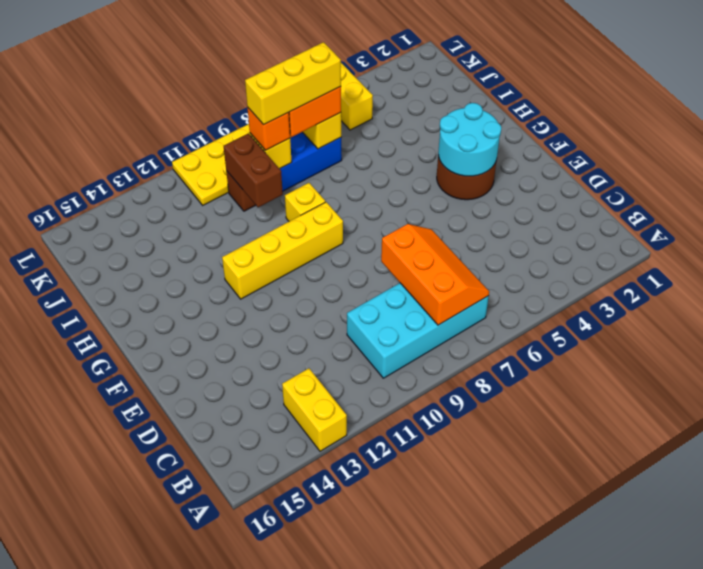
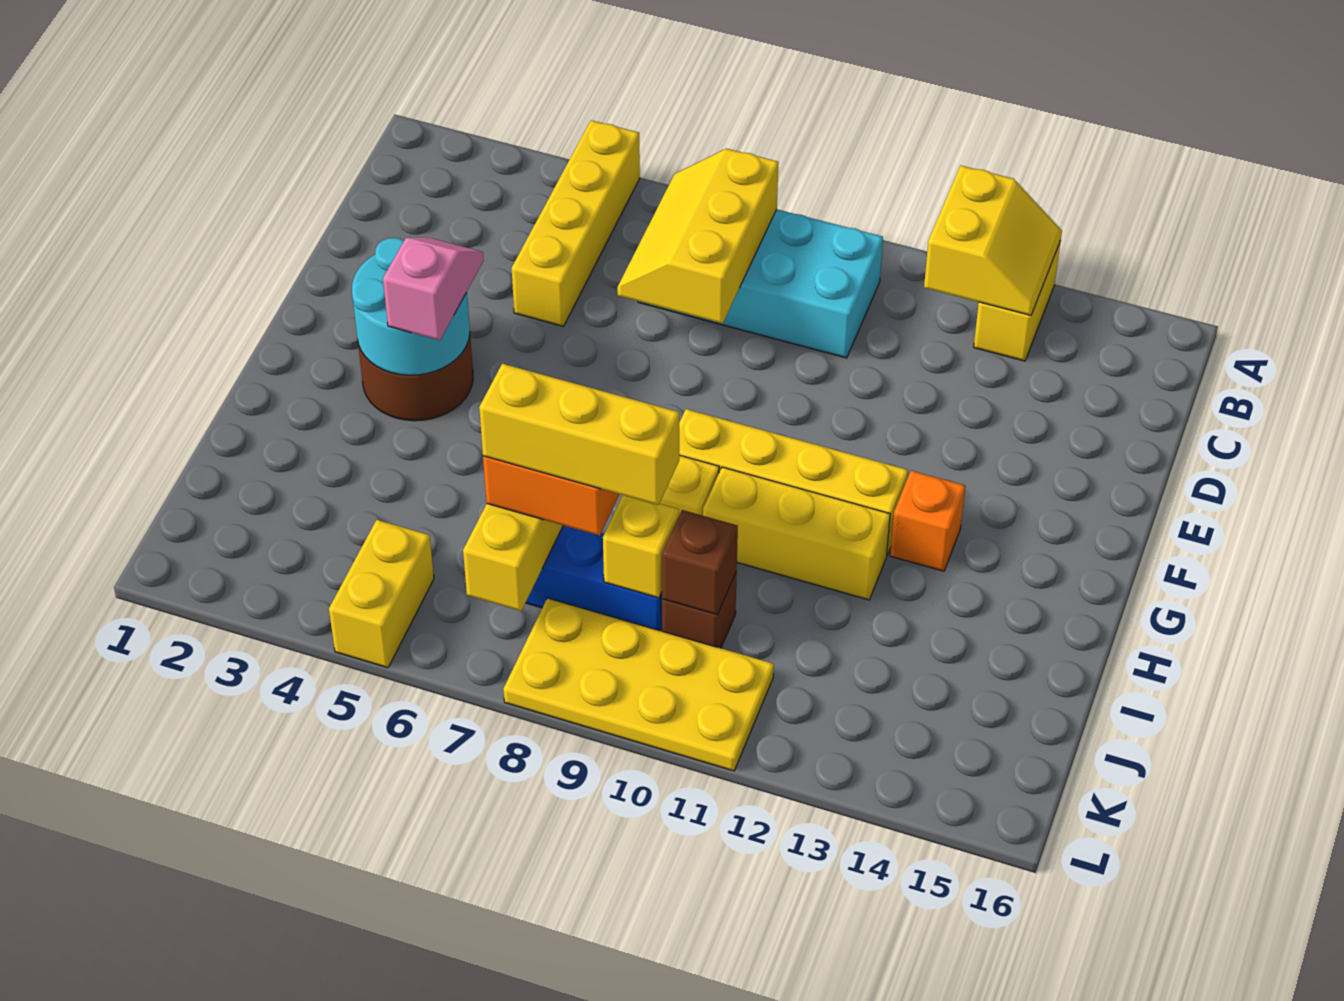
none -> yellow brick A5:D5 level 1
none -> yellow slope A12:B13 level 2 top 12
orange slope B7:D8 level 2 top 8 -> yellow slope B7:D8 level 2 top 8
none -> pink slope F4:G4 level 3 top G
none -> yellow brick H10:H12 level 1
brown brick I10:J10 level 2 -> brown brick J10 level 2
orange brick J9 level 3 -> orange brick G13 level 1

